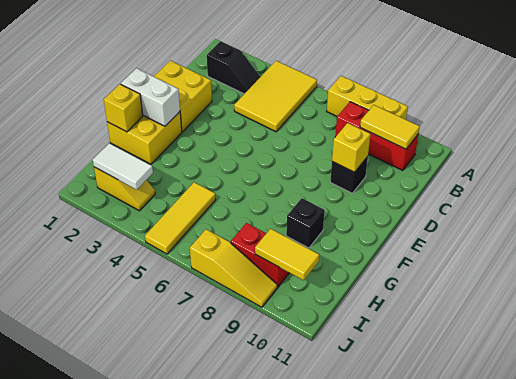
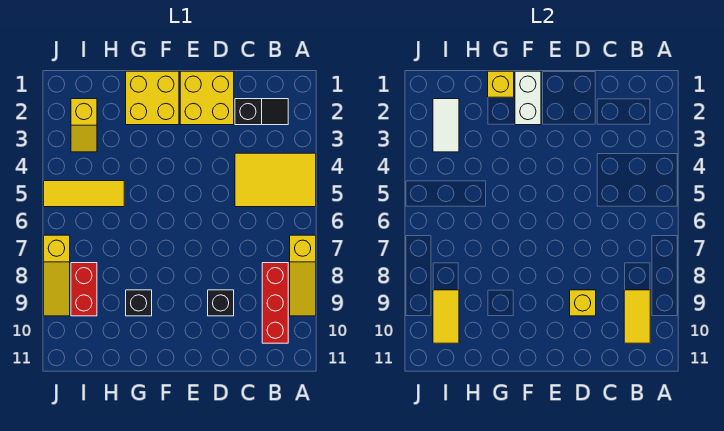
yellow brick A7:A9 level 1 -> yellow slope A7:A9 level 1 top 7
black slope B2:B3 level 1 top 2 -> black slope B2:C2 level 1 top C

